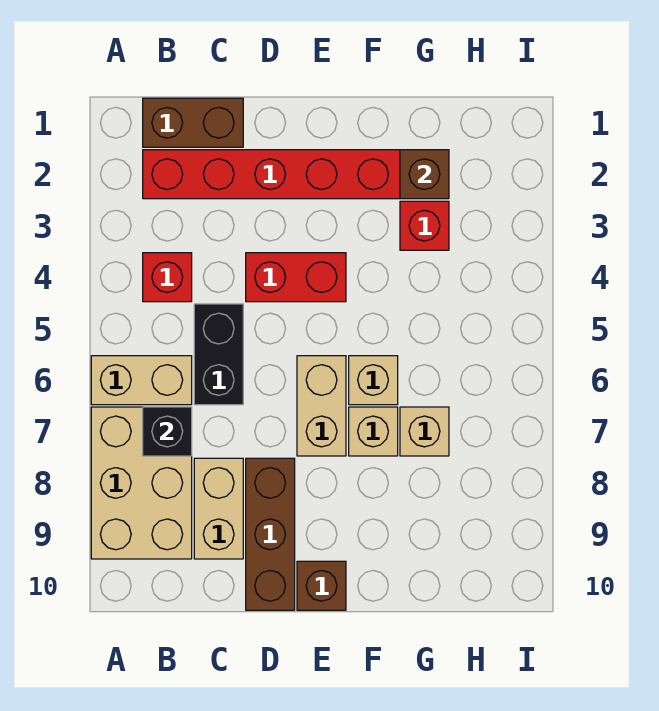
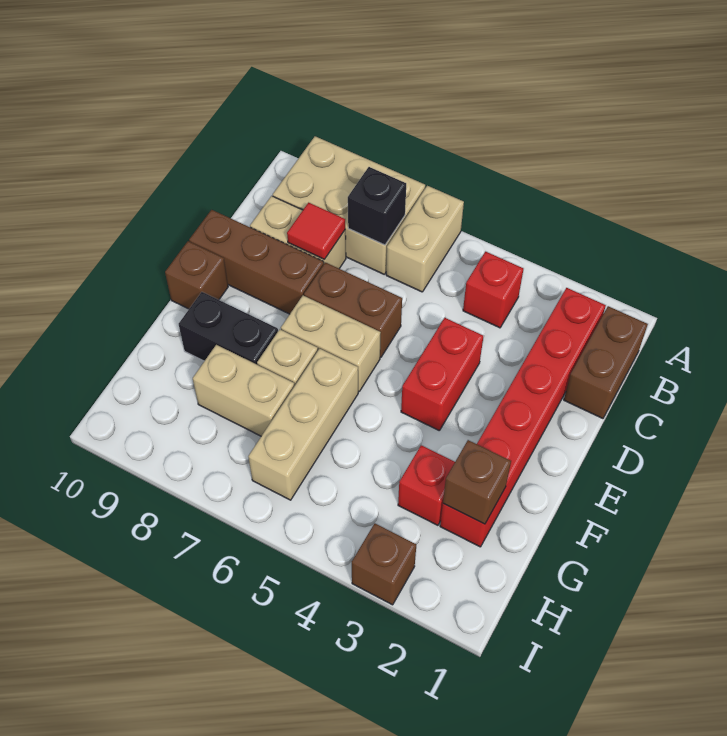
black brick C5:C6 level 1 -> black brick F8:F9 level 1
none -> red tile C8 level 2
none -> brown brick D6:D7 level 1
tan brick F6 level 1 -> tan brick F6:H6 level 1
tan brick G7 level 1 -> tan brick G7:G8 level 1
none -> brown brick I3 level 1

